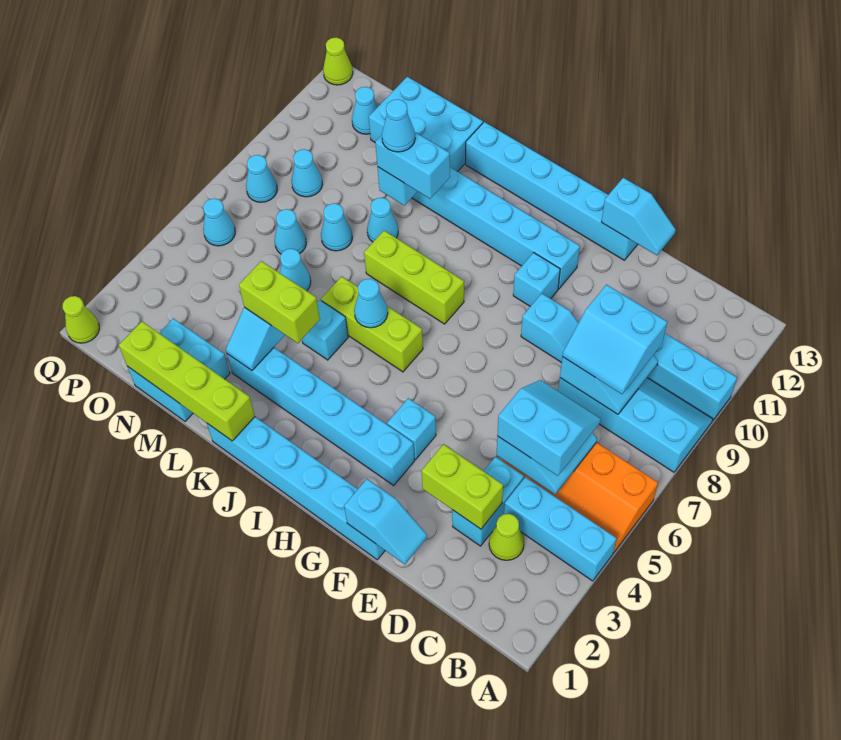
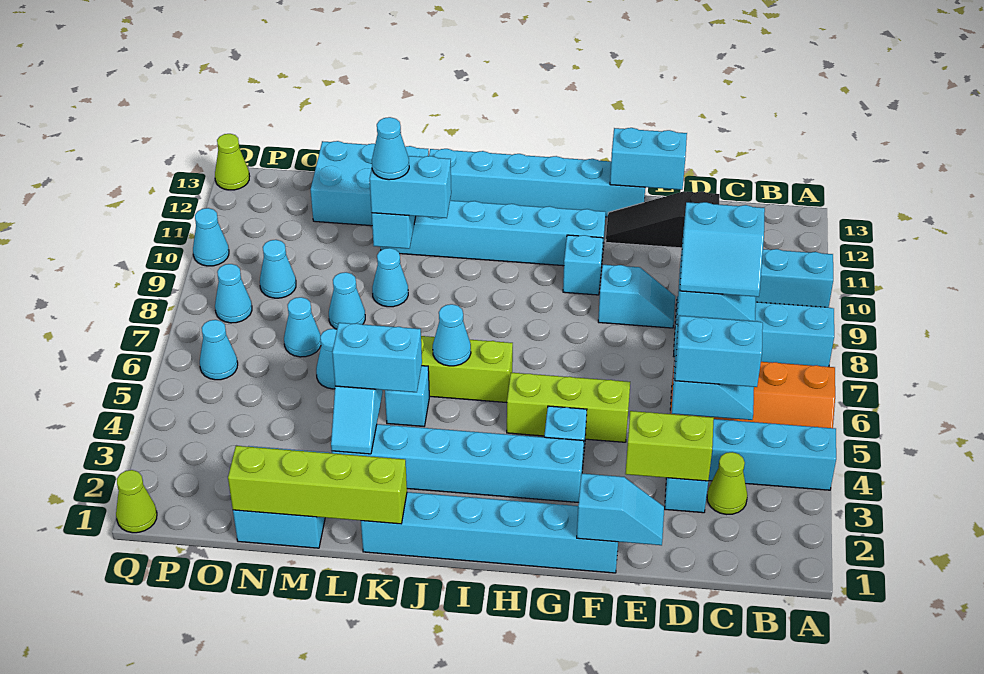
none -> black slope D12:F12 level 1 top D
cyan slope E13:F13 level 2 top F -> cyan brick E13:F13 level 2
lime brick I8:K8 level 1 -> lime brick F5:H5 level 1
lime brick K4:L4 level 3 -> cyan brick K4:L4 level 3
cyan cone O12 level 1 -> cyan cone Q10 level 1

